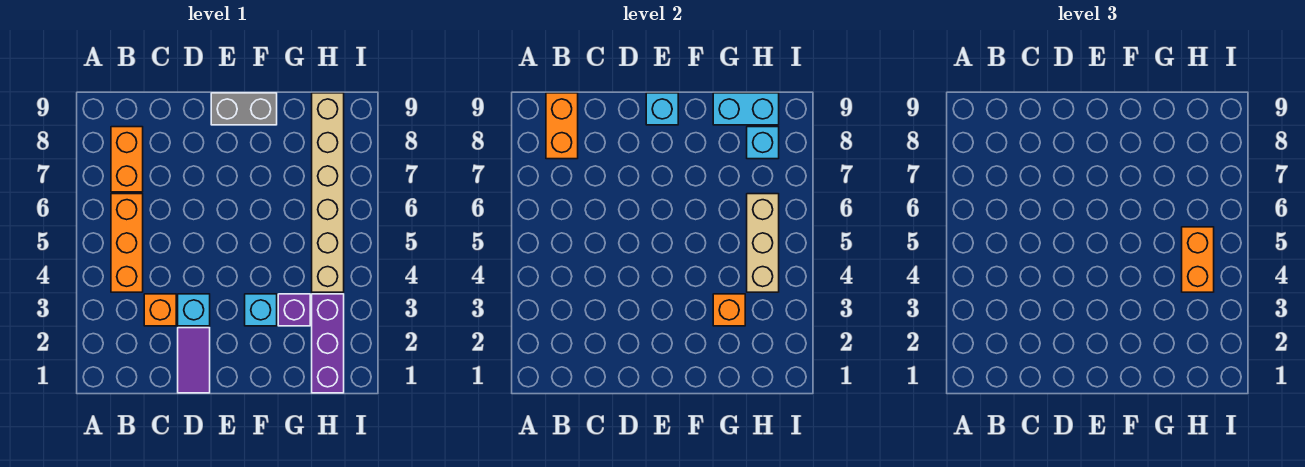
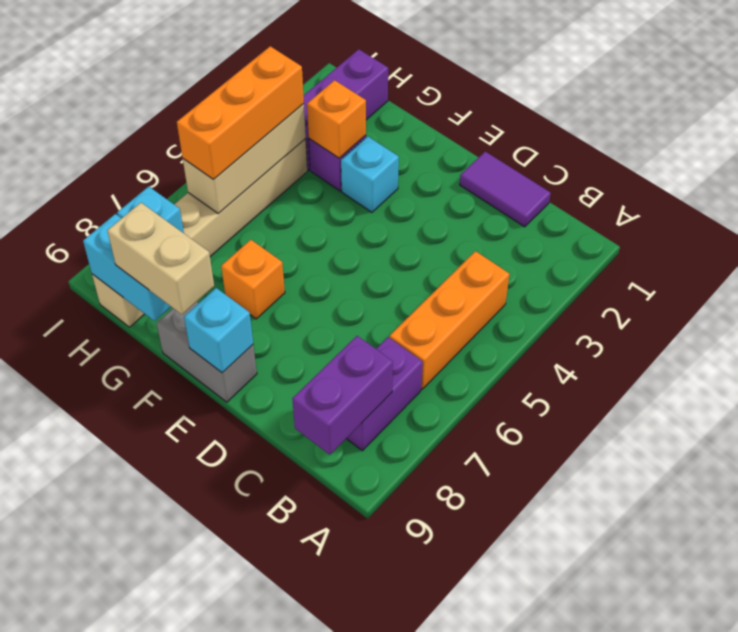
orange brick B7:B8 level 1 -> purple brick B7:B8 level 1
orange brick B8:B9 level 2 -> purple brick B8:B9 level 2
orange brick C3 level 1 -> orange brick F7 level 1
purple tile D1:D2 level 1 -> purple tile C1:D1 level 1
cyan brick D3 level 1 -> none
none -> tan brick F9:G9 level 3
orange brick H4:H5 level 3 -> orange brick H4:H6 level 3

